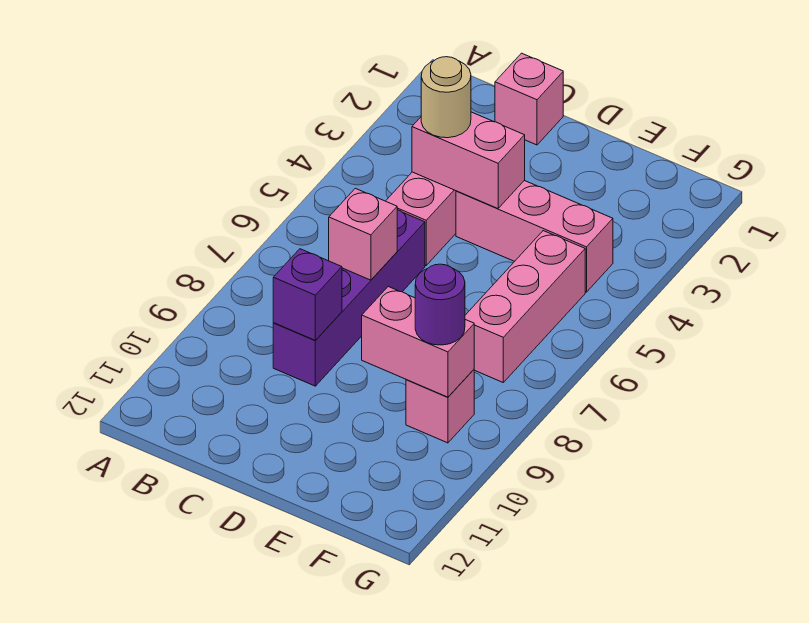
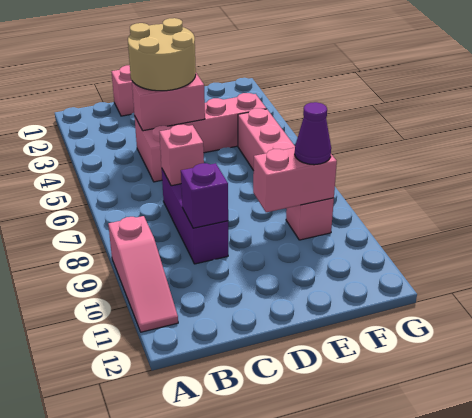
none -> pink slope A9:A11 level 1 top 9
tan round brick C4 level 3 -> tan round brick C3:D4 level 3
purple brick C6:C9 level 1 -> purple brick C7:C9 level 1
purple round brick F9 level 3 -> purple cone F9 level 3

